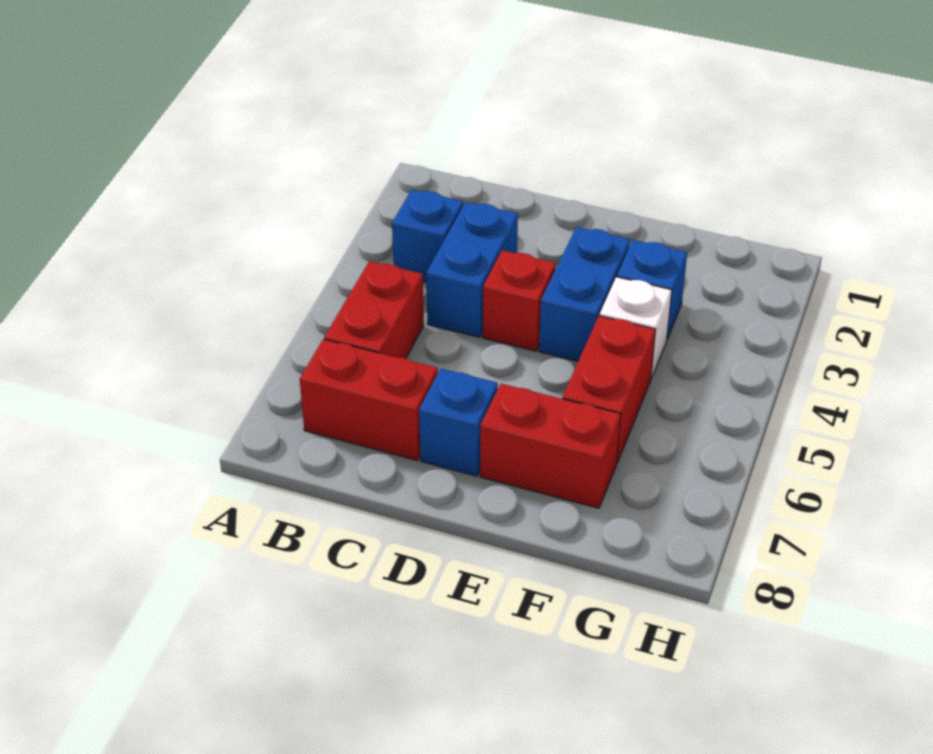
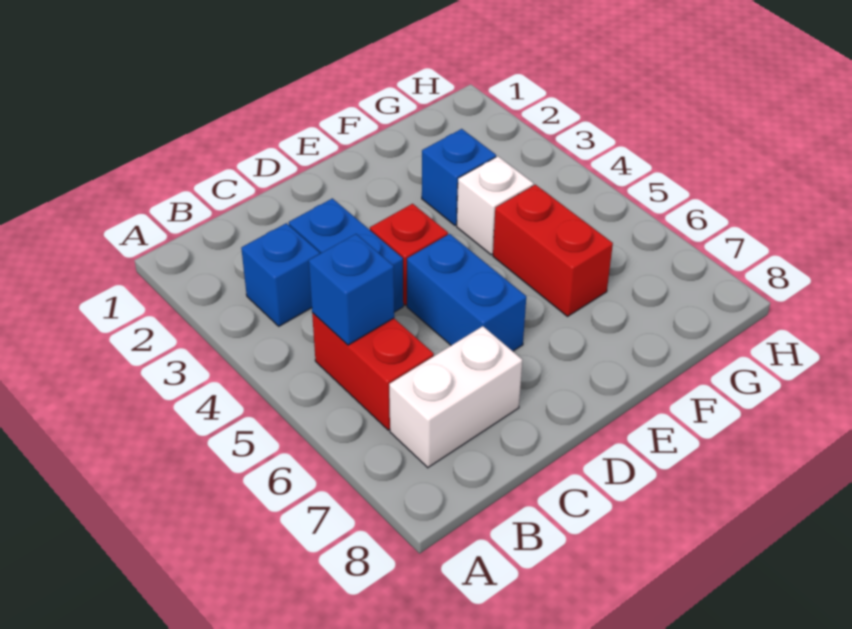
red brick B7:C7 level 1 -> white brick B7:C7 level 1
blue brick D7 level 1 -> blue brick B5 level 2
blue brick E3:E4 level 1 -> blue brick D5:D6 level 1
red brick E7:F7 level 1 -> none

